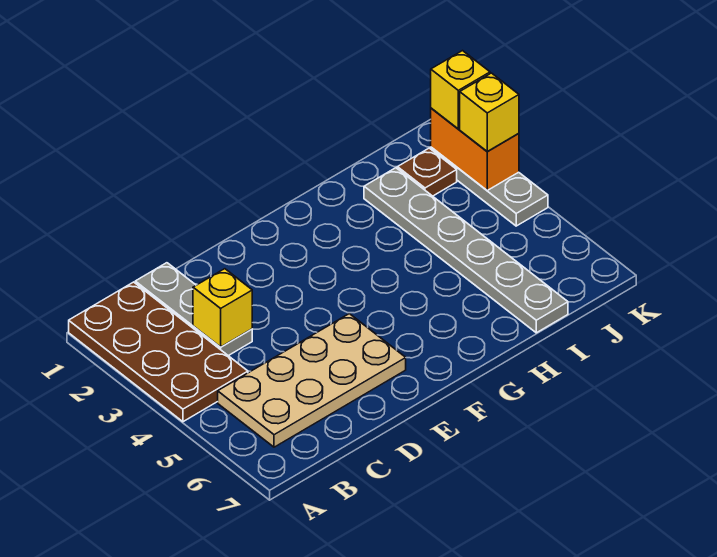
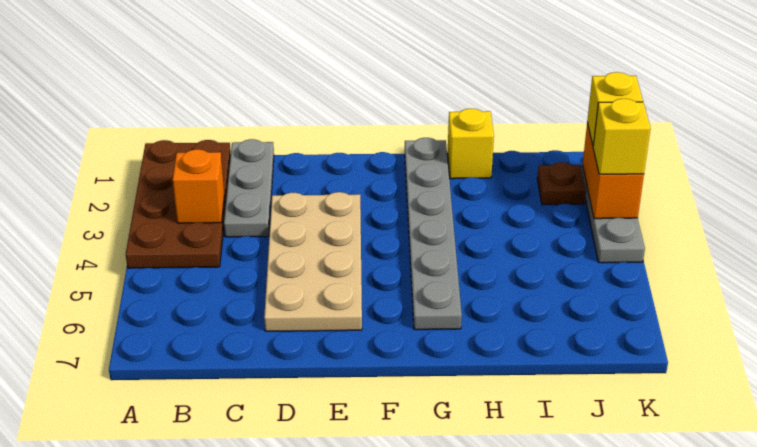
none -> orange brick B3 level 2
tan plate B5:E6 level 1 -> tan plate D3:E6 level 1
yellow brick C3 level 2 -> yellow brick H1 level 1
grey plate I2:I7 level 1 -> grey plate G1:G6 level 1

